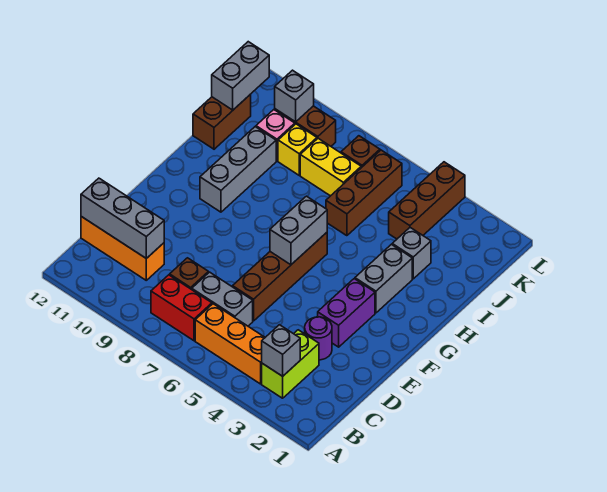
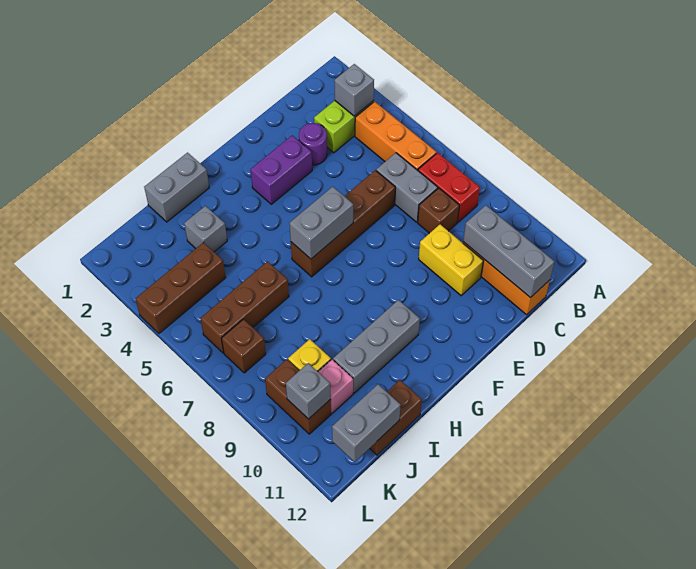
grey brick G3:H3 level 1 -> grey brick H1:I1 level 1
yellow brick J7:J8 level 1 -> yellow brick D9:D10 level 1

